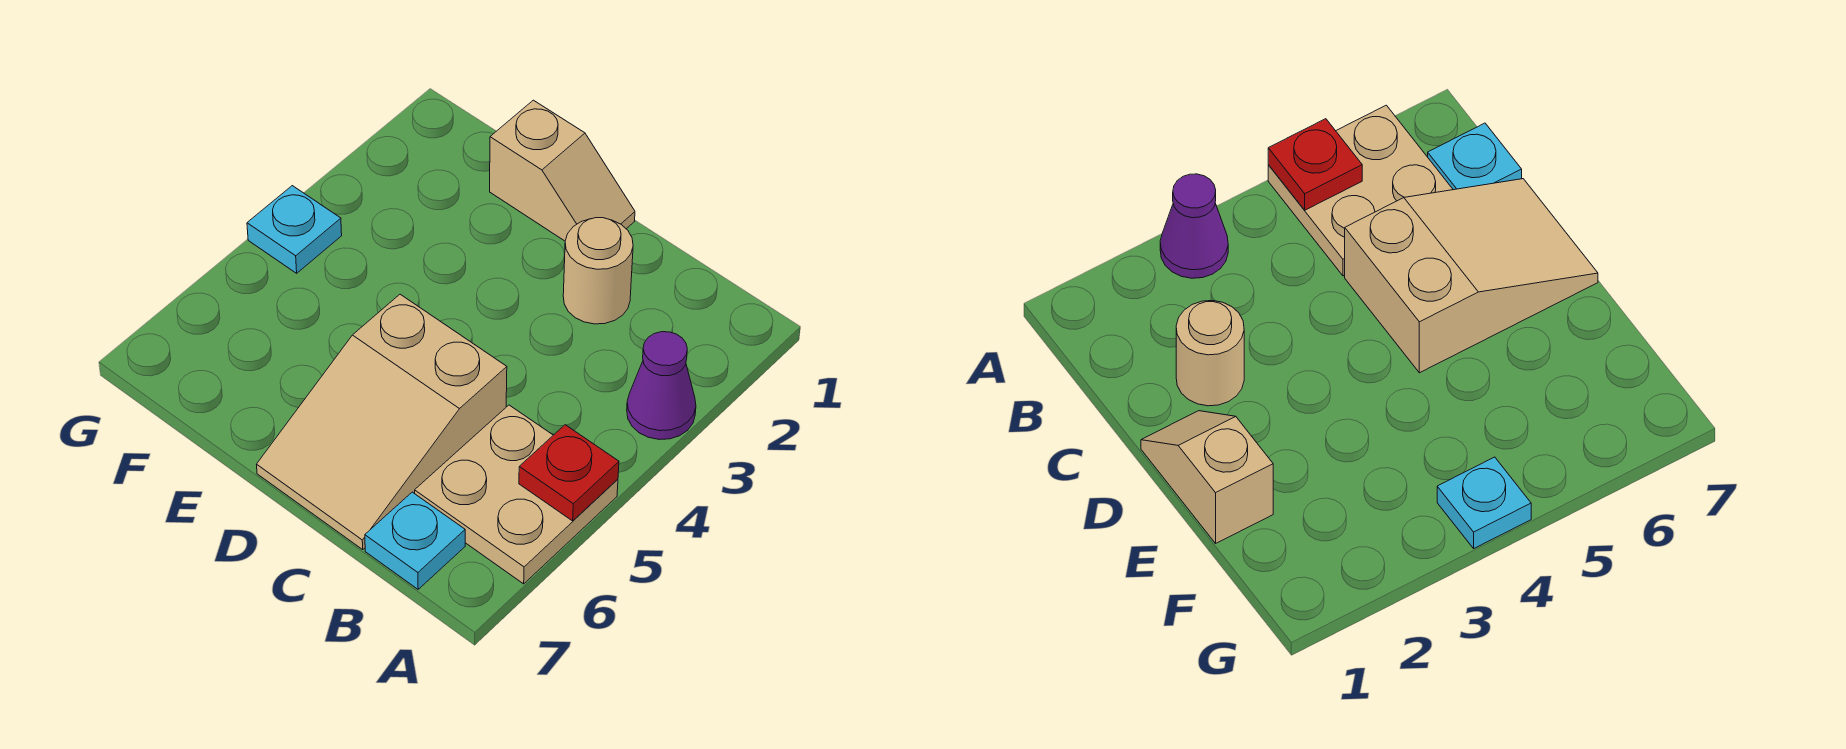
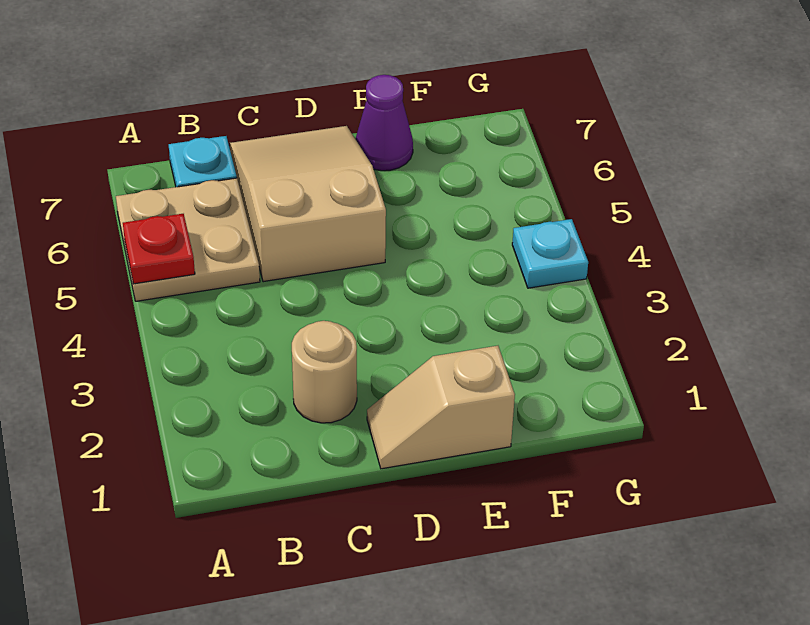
purple cone A3 level 1 -> purple cone E7 level 1

